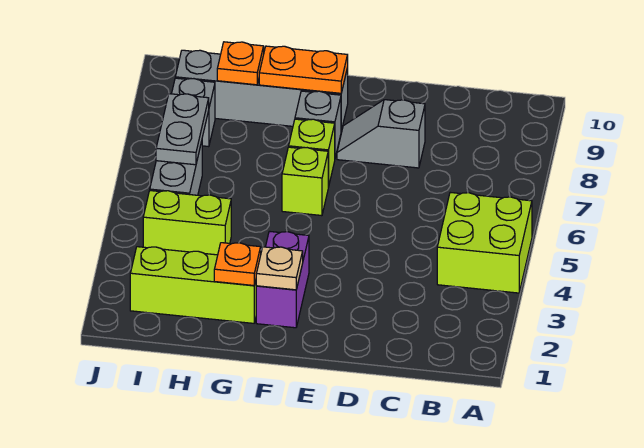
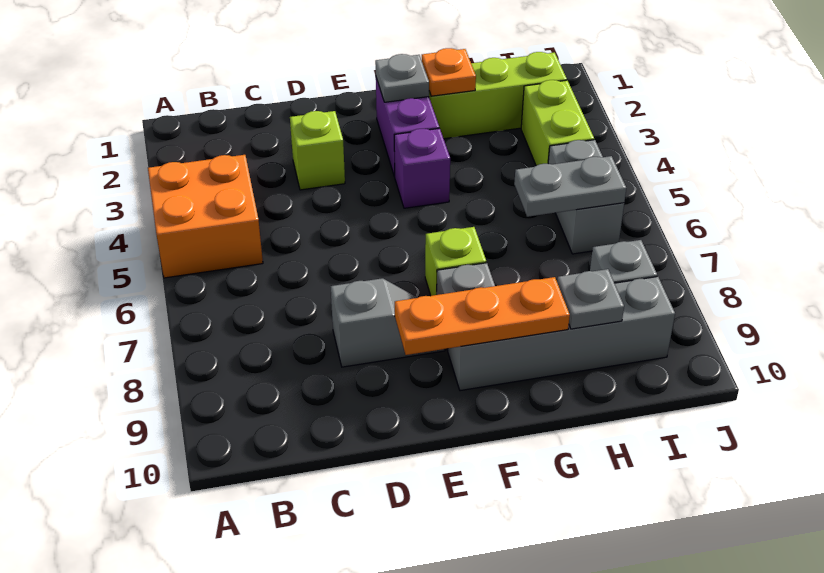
lime brick A4:B5 level 1 -> orange brick A4:B5 level 1
tan plate F2 level 2 -> grey plate F2 level 2
none -> purple brick F4 level 1
lime brick F6 level 1 -> lime brick D3 level 1
orange plate F9:G9 level 2 -> orange plate E9:G9 level 2
lime brick H4:I4 level 1 -> lime brick I3:I4 level 1
orange plate H9 level 2 -> grey plate H9 level 2
grey plate I6:I7 level 2 -> grey plate H6:I6 level 2

